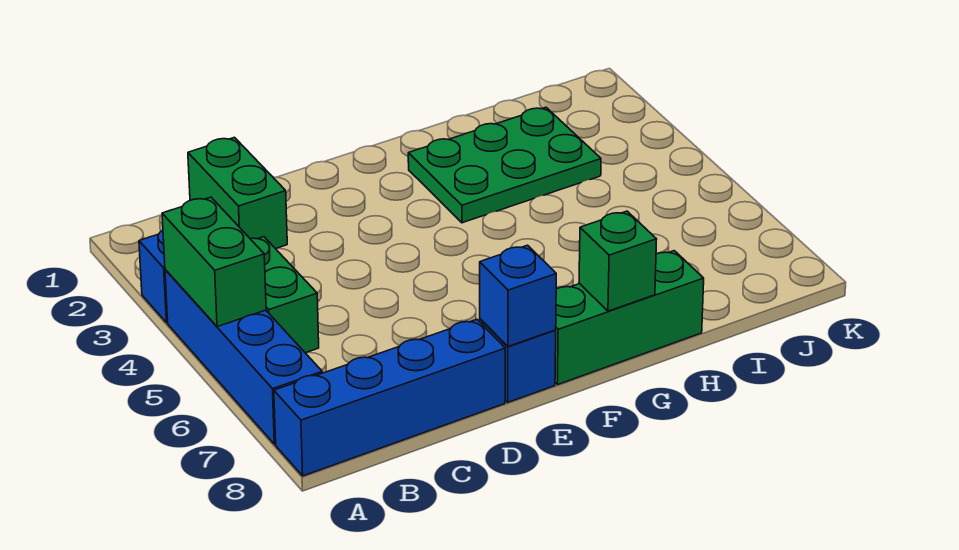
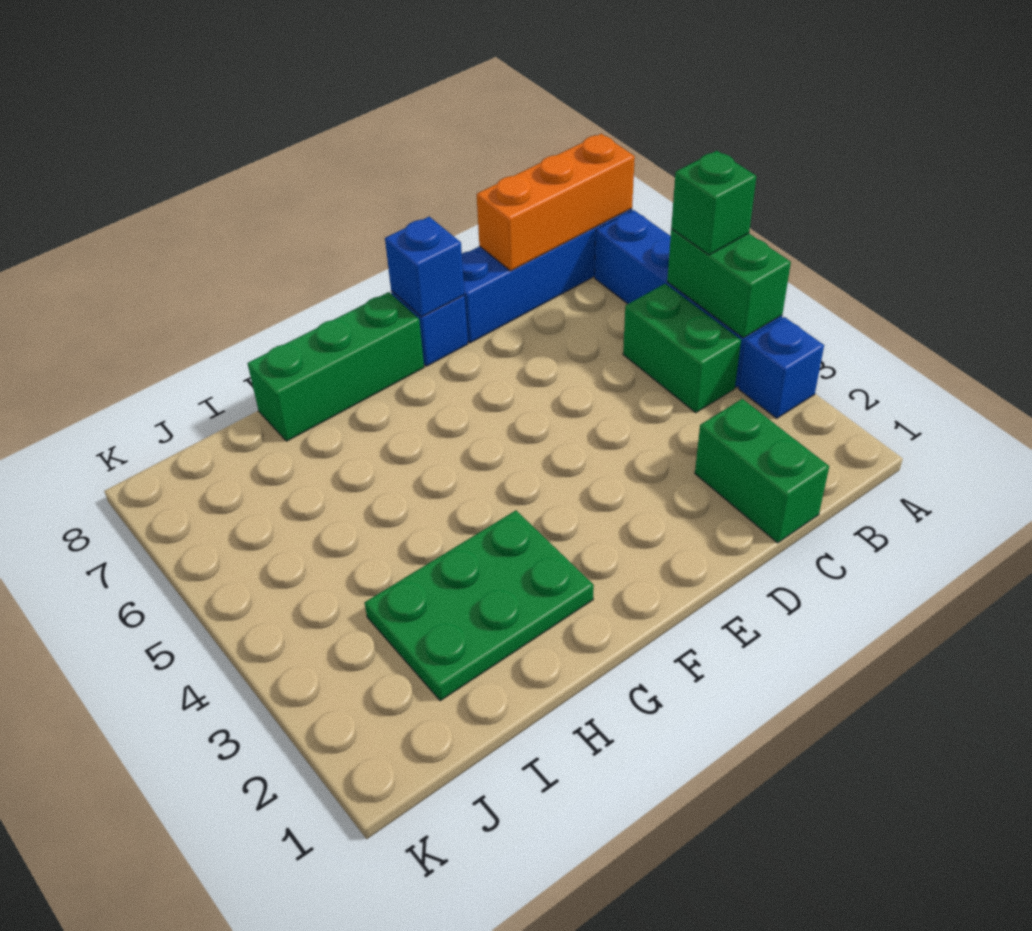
none -> orange brick A8:C8 level 2
green brick G8 level 2 -> green brick A5 level 3

